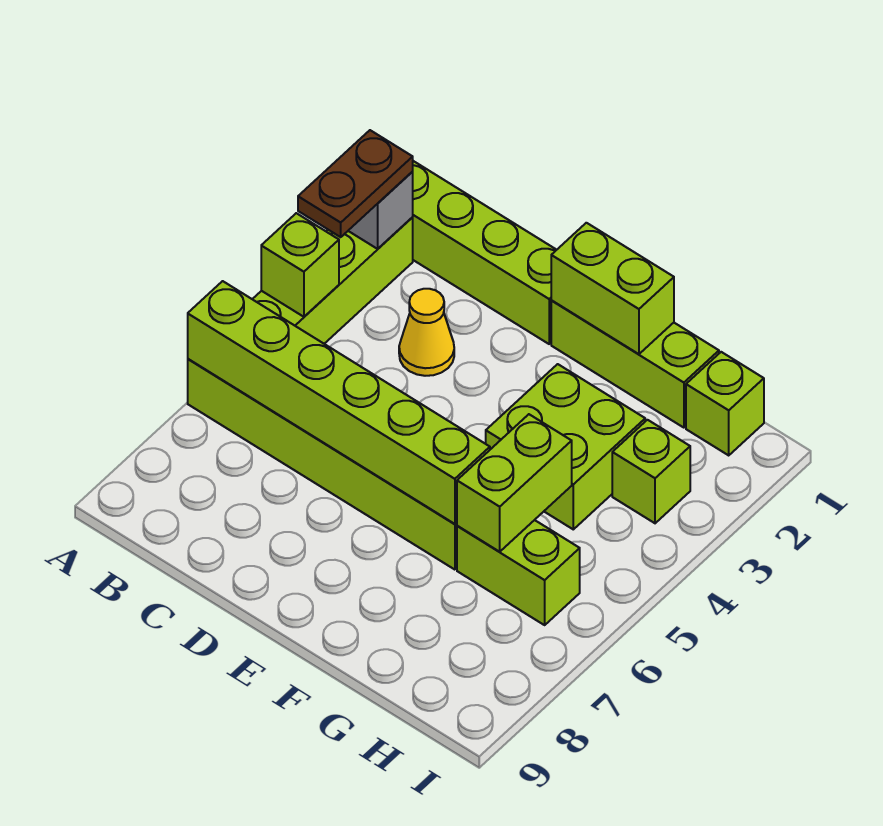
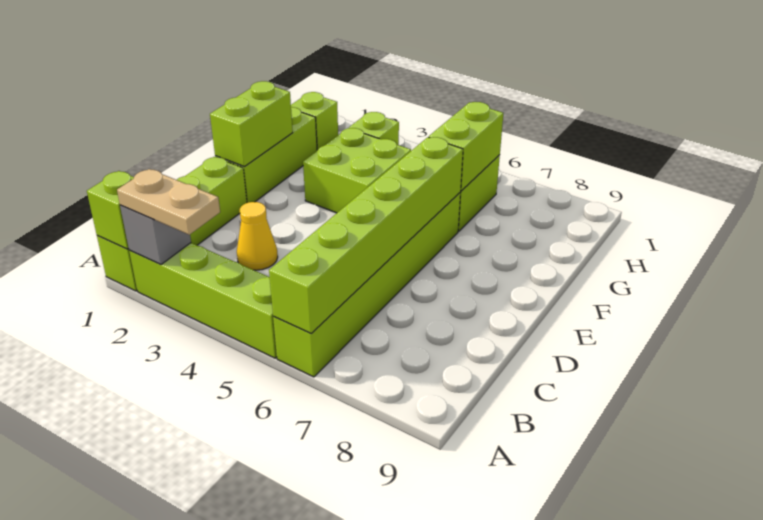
brown plate A2:A3 level 3 -> tan plate A2:A3 level 3
lime brick A4 level 2 -> lime brick A1 level 2
lime brick G5:G6 level 2 -> lime brick G6:H6 level 2

